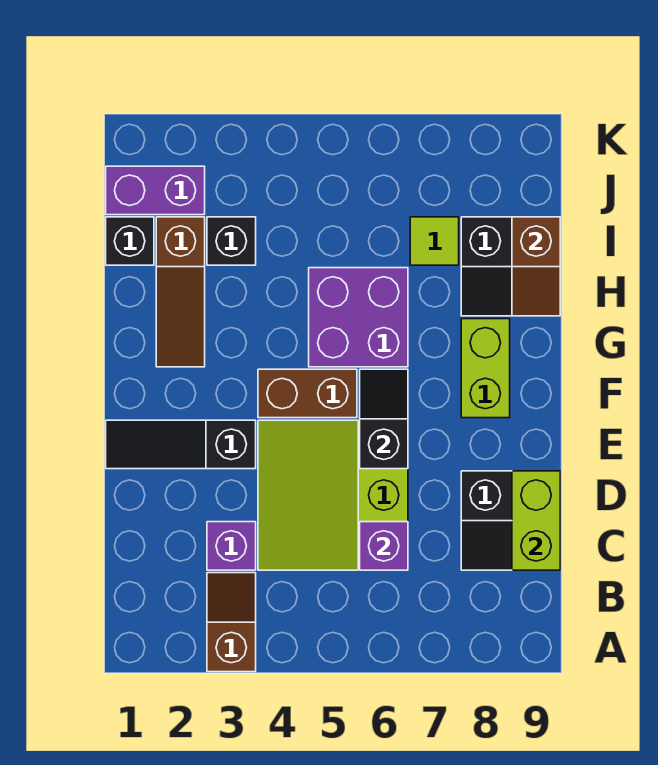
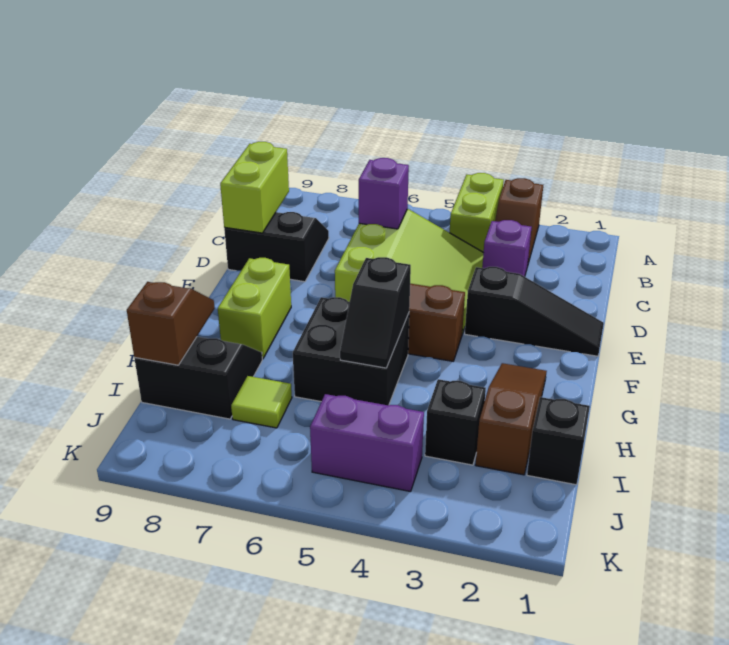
none -> lime brick A4:B4 level 1
black slope E6:F6 level 2 top E -> black slope G5:H5 level 2 top G
purple brick G5:H6 level 1 -> black brick G5:H6 level 1
purple brick J1:J2 level 1 -> purple brick J4:J5 level 1

